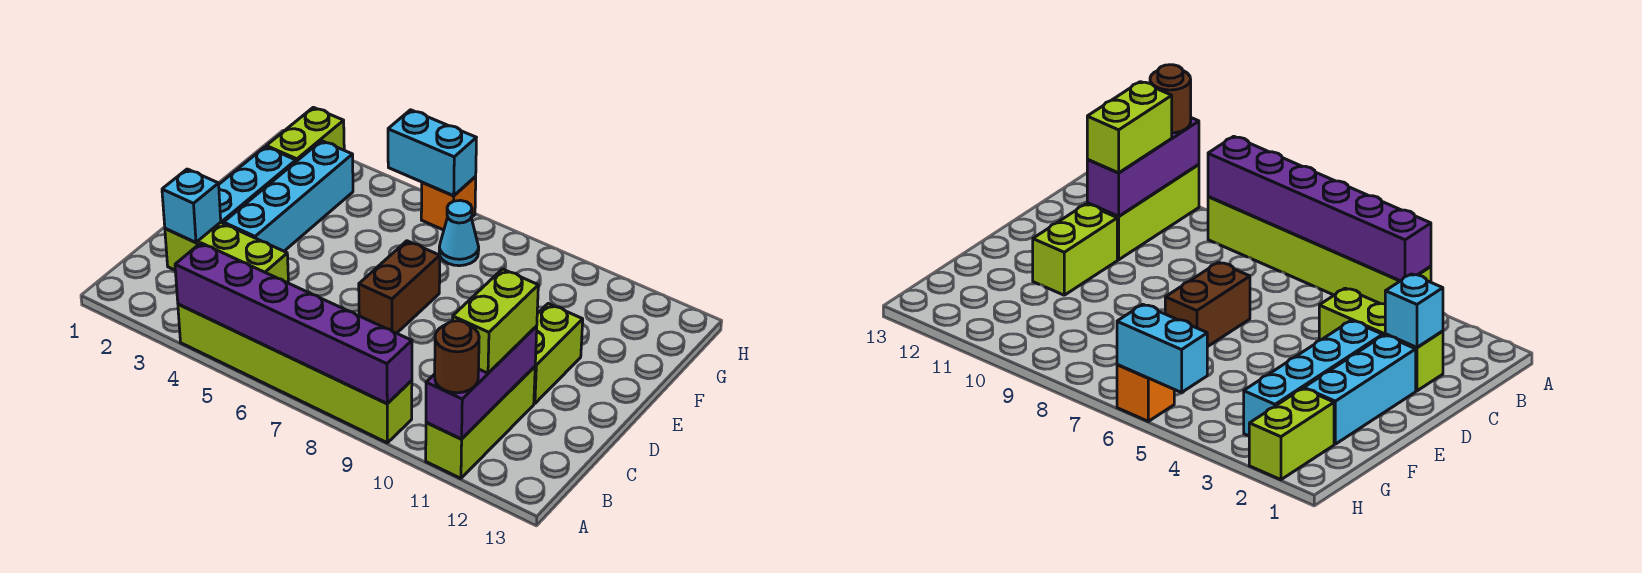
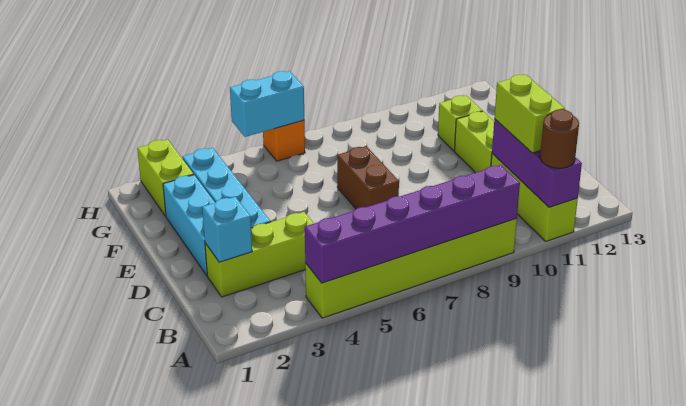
none -> lime brick F11 level 1
cyan cone G7 level 1 -> none

